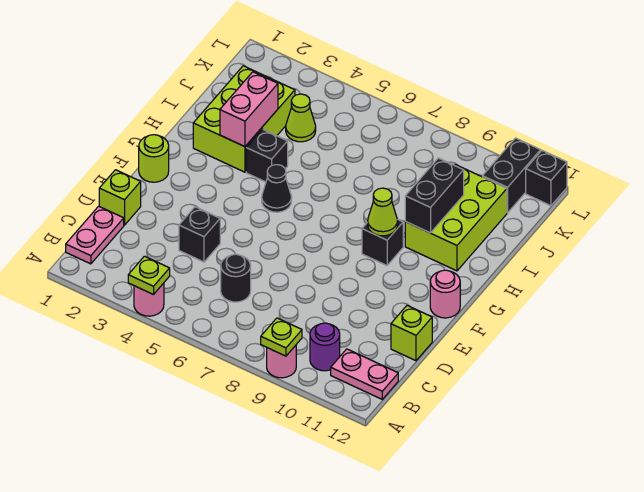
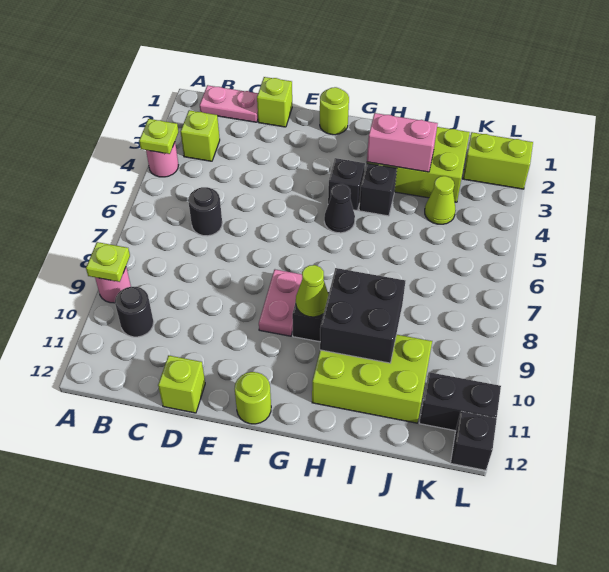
none -> lime brick B3 level 1
purple round brick B10 level 1 -> black round brick B10 level 1
pink plate B11:B12 level 1 -> pink plate F8:F9 level 1
black brick D4 level 1 -> black brick G4 level 1
pink round brick F12 level 1 -> lime round brick F12 level 1
black brick H10:I10 level 2 -> black brick H9:I10 level 2
none -> lime brick K2:L2 level 1

